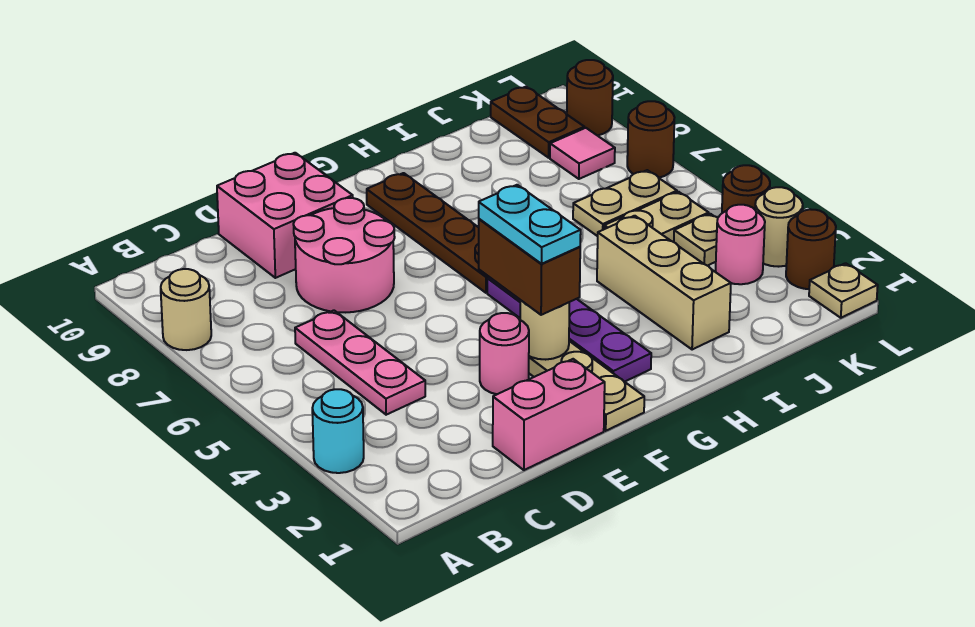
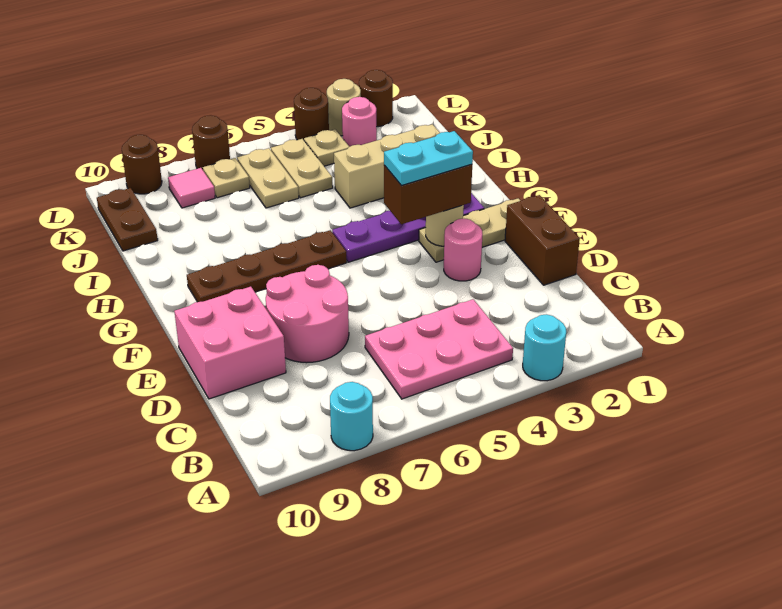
tan round brick A8 level 1 -> cyan round brick A8 level 1
pink plate C4:C6 level 1 -> pink plate B4:C6 level 1
pink brick D1:E1 level 1 -> brown brick D1:E1 level 1
brown plate K9:K10 level 1 -> brown plate J10:K10 level 1
tan plate L1 level 1 -> tan plate K7 level 1

